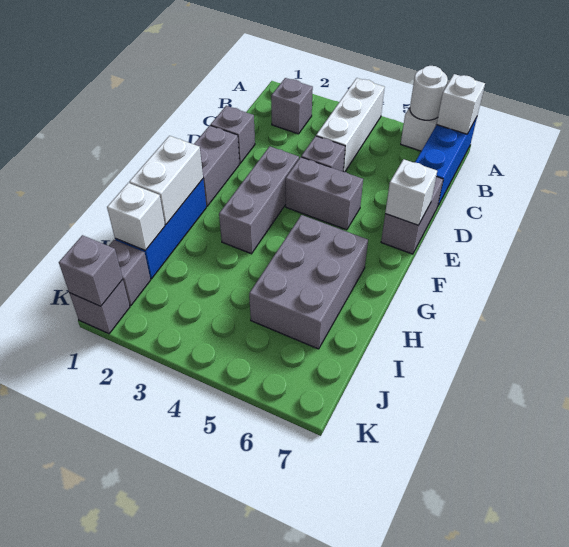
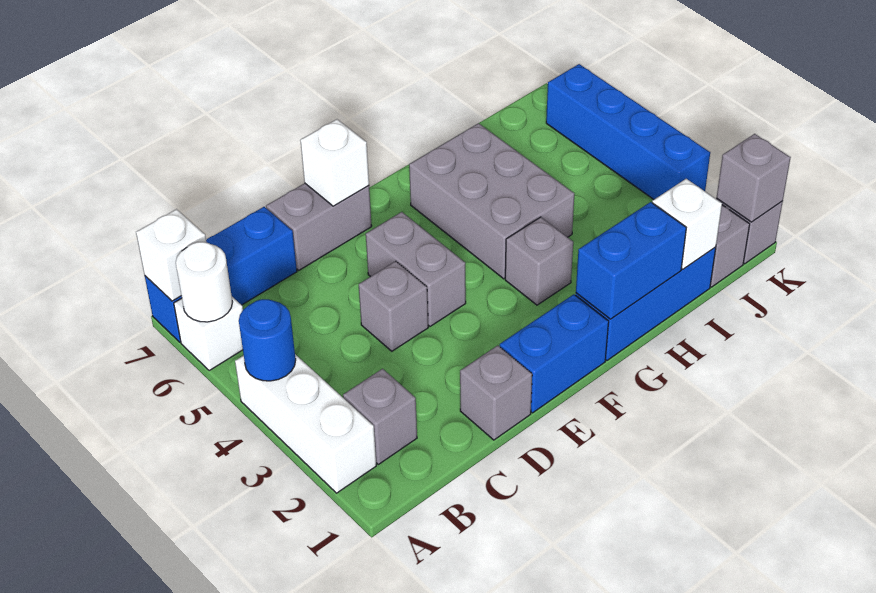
white brick A4:C4 level 1 -> white brick A2:A4 level 1
none -> blue round brick A4 level 2
grey brick E1:F1 level 1 -> blue brick E1:F1 level 1
grey brick E3:G3 level 1 -> grey brick G3 level 1
white brick G1:H1 level 2 -> blue brick G1:H1 level 2
grey brick G5:I6 level 1 -> grey brick G4:H6 level 1
none -> blue brick K3:K6 level 1

